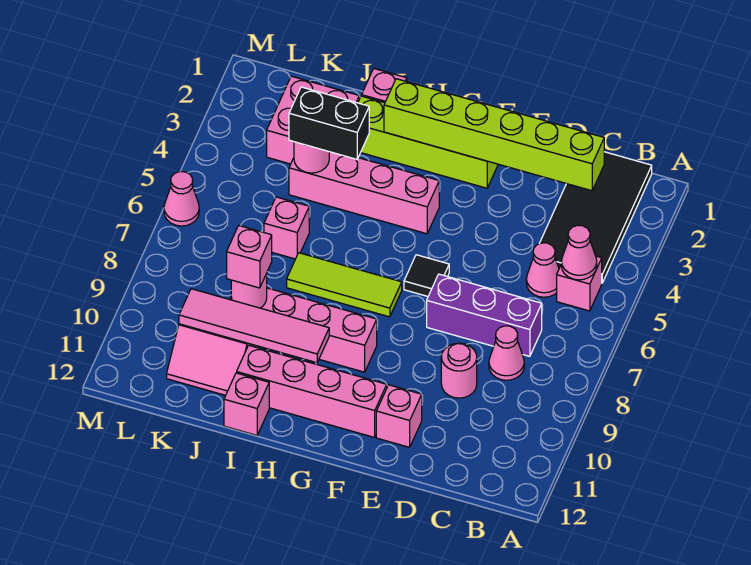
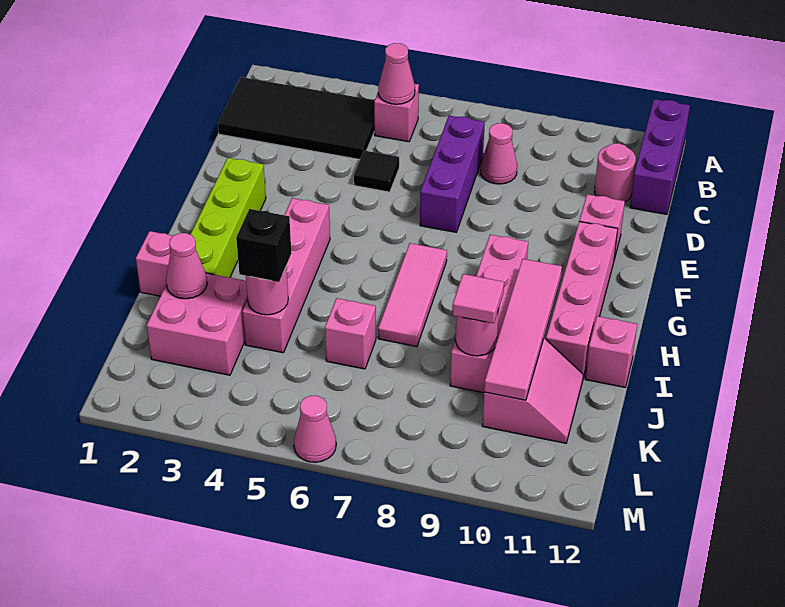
none -> purple brick A12:C12 level 1
lime brick C2:H2 level 2 -> none
pink cone C5 level 1 -> pink cone J2 level 2
pink round brick D9 level 1 -> pink round brick C11 level 1
black tile F6 level 1 -> black tile D5 level 1
lime tile G7:I7 level 1 -> pink tile G7:I7 level 1
black brick I4:J4 level 3 -> black brick J4 level 3
pink brick J9 level 3 -> pink tile J9 level 3

